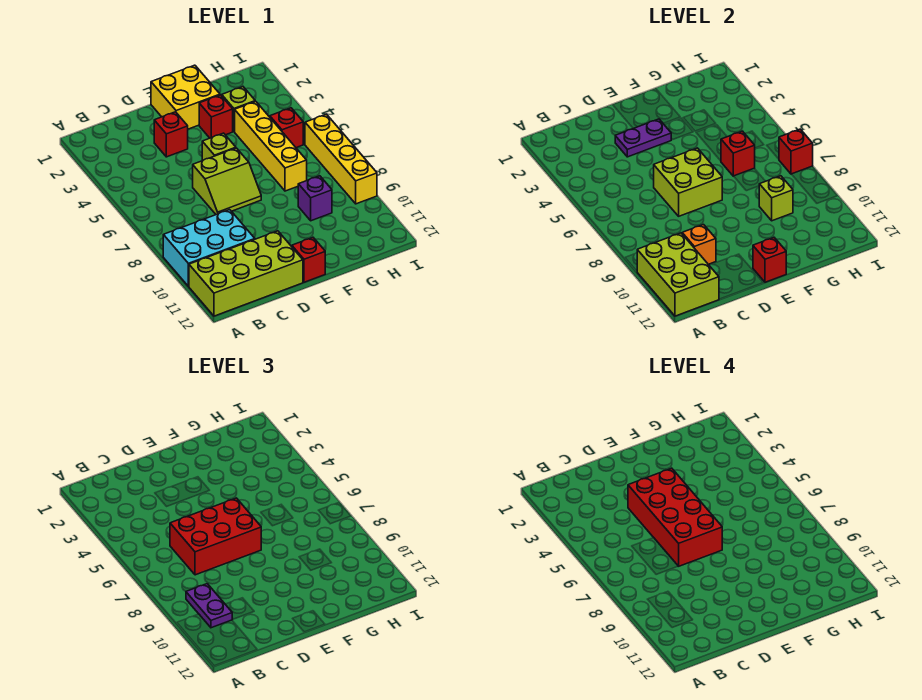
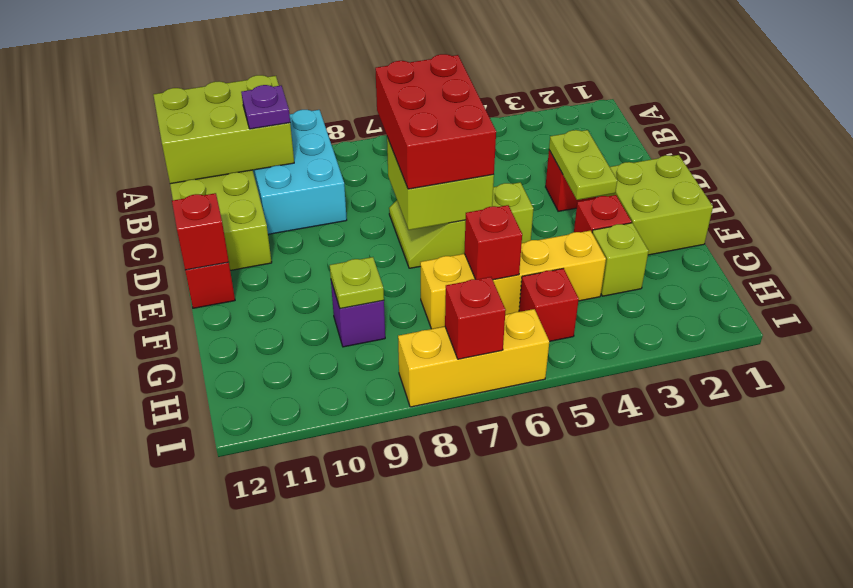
purple plate B9:B10 level 3 -> purple plate B10 level 3
orange brick C10 level 2 -> none
purple plate D3:E3 level 2 -> lime plate D3:E3 level 2
red brick D4:E7 level 4 -> none
yellow brick E1:F2 level 1 -> lime brick E1:F2 level 1
lime brick G9 level 2 -> lime plate G9 level 2
yellow brick I6:I9 level 1 -> yellow brick I6:I8 level 1

